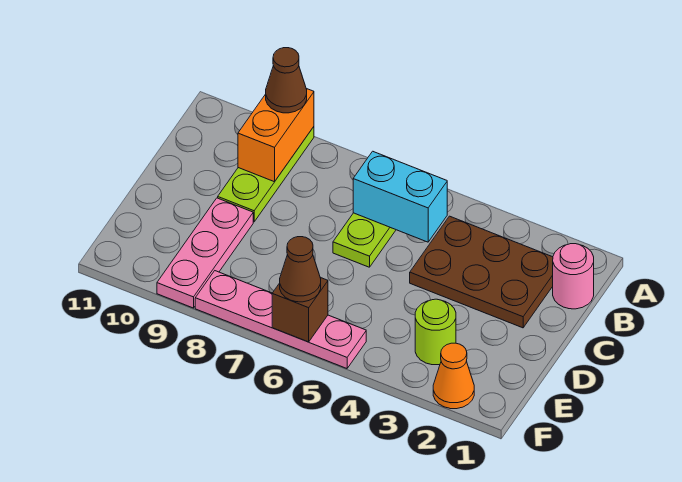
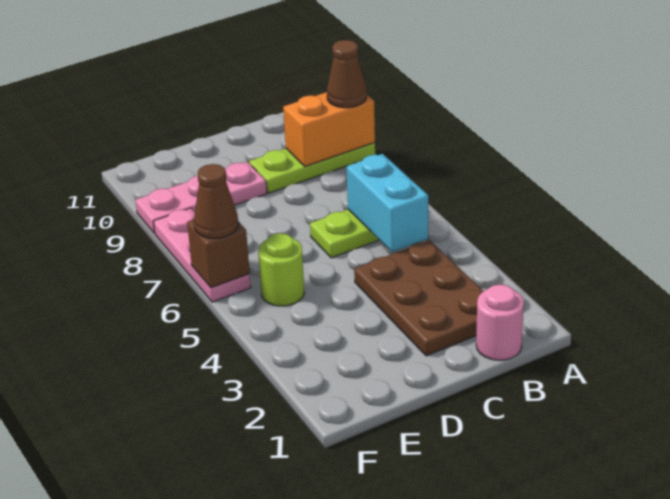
lime round brick E3 level 1 -> lime round brick E5 level 1
orange cone F2 level 1 -> none
pink plate F5:F8 level 1 -> pink plate F6:F8 level 1

